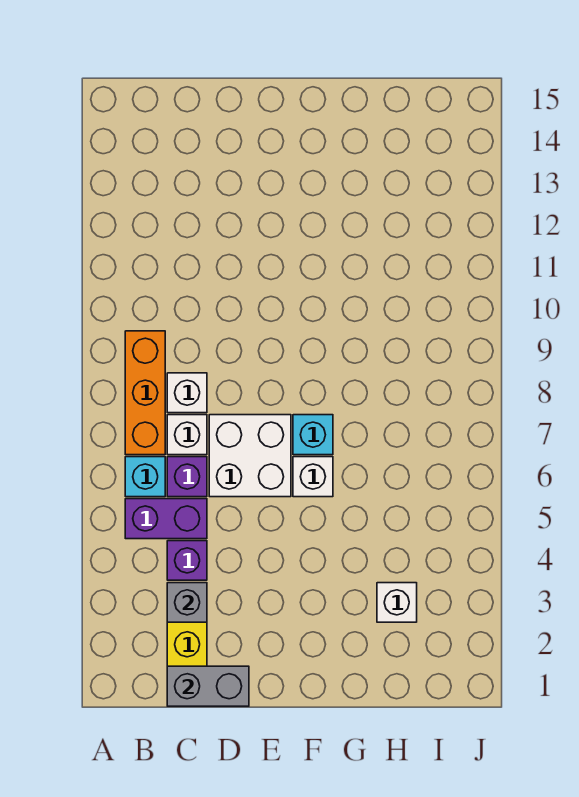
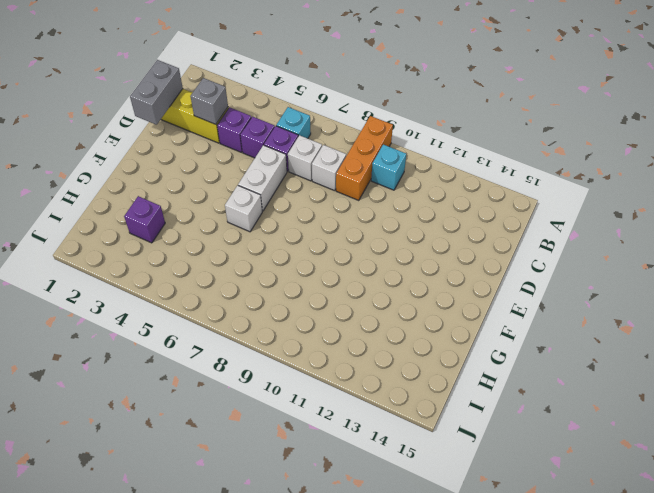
purple brick B5:C5 level 1 -> purple brick C5 level 1
orange brick B7:B9 level 1 -> orange brick A9:C9 level 1
white brick D6:E7 level 1 -> white brick D6:E6 level 1
cyan brick F7 level 1 -> cyan brick B10 level 1
white brick H3 level 1 -> purple brick H3 level 1

